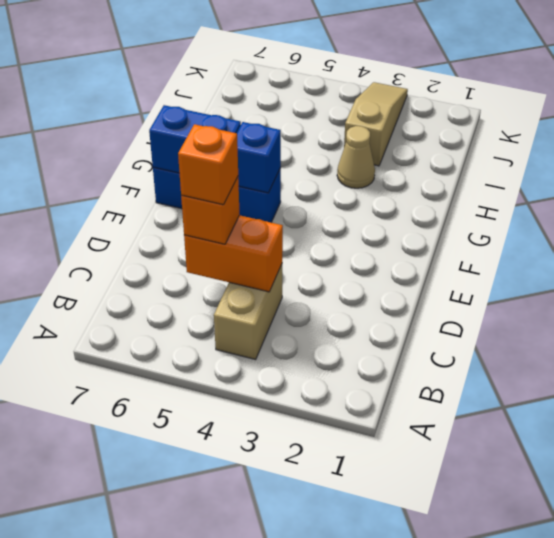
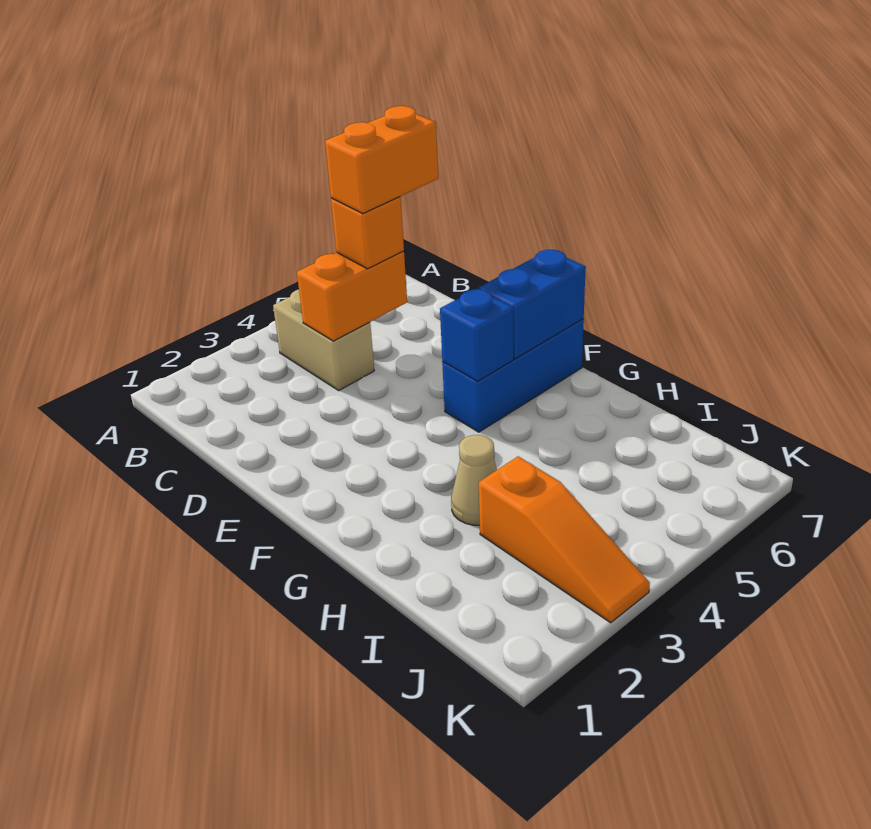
orange brick C5 level 4 -> orange brick C5:C6 level 4
tan slope I3:K3 level 1 top I -> orange slope I3:K3 level 1 top I

